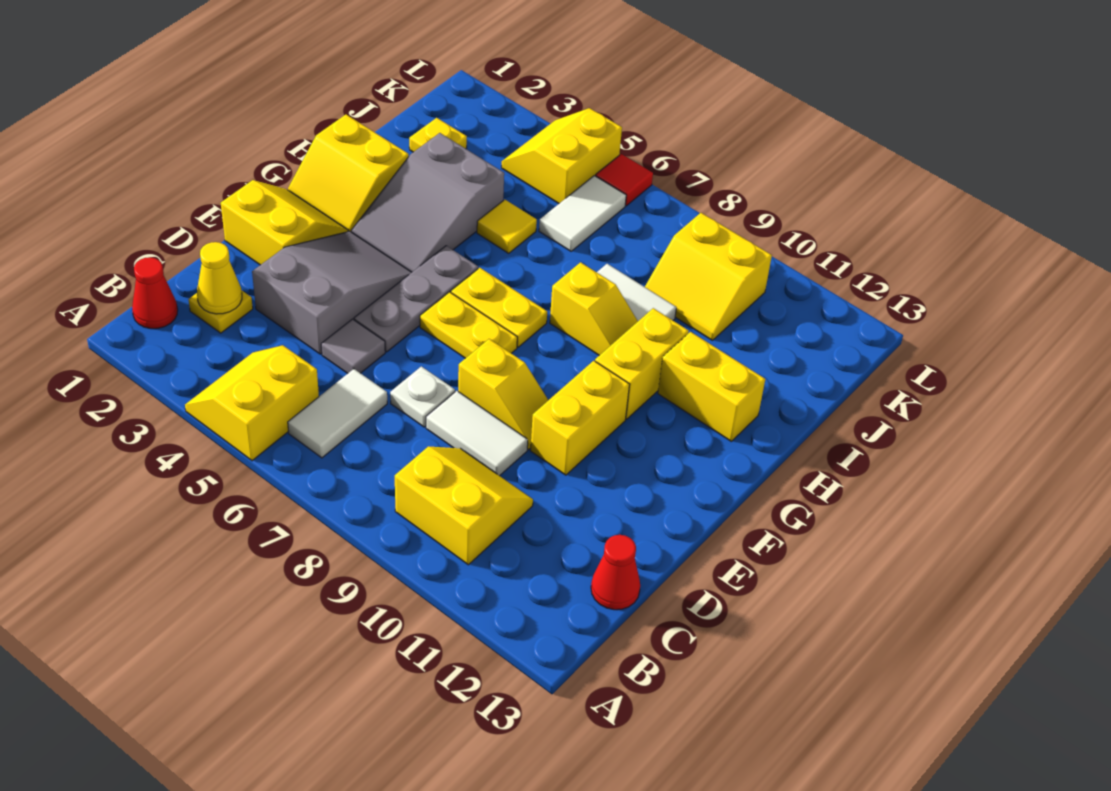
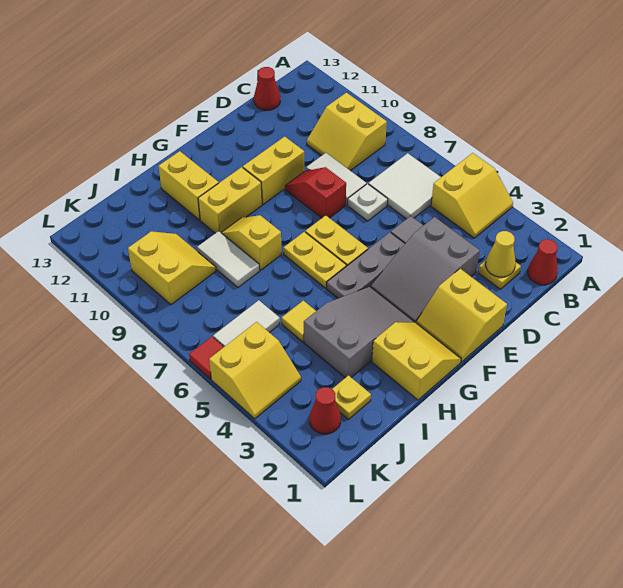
white tile B6:C6 level 1 -> white tile B6:C7 level 1
yellow slope E8:E9 level 1 top 8 -> red slope E8:E9 level 1 top 8
none -> red cone K2 level 1

